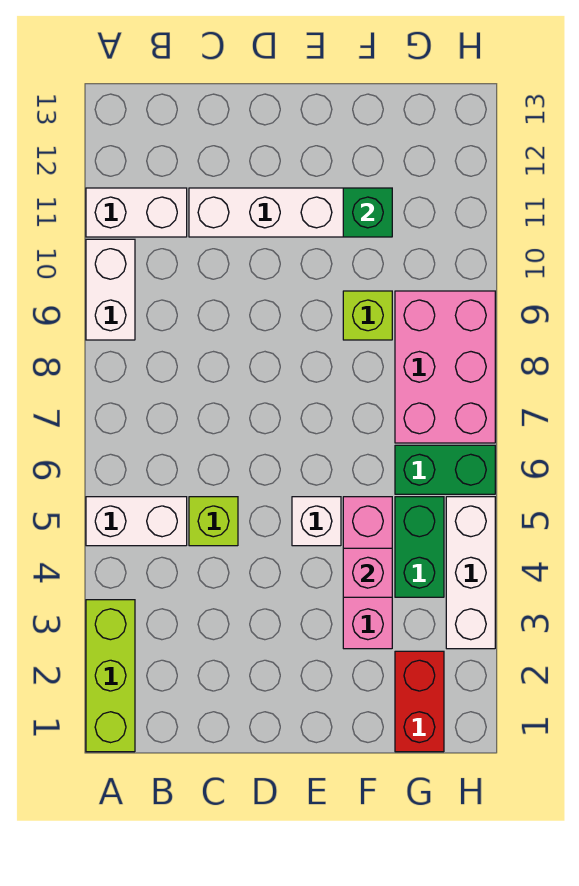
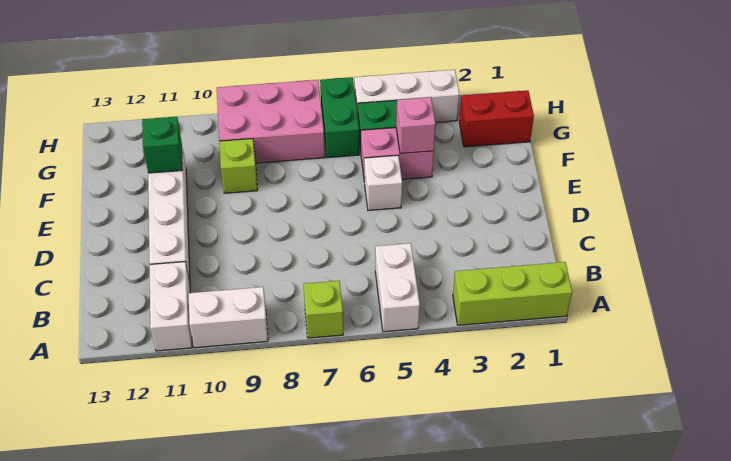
lime brick C5 level 1 -> lime brick A7 level 1
pink brick F3:F5 level 1 -> pink brick F4:F5 level 1

